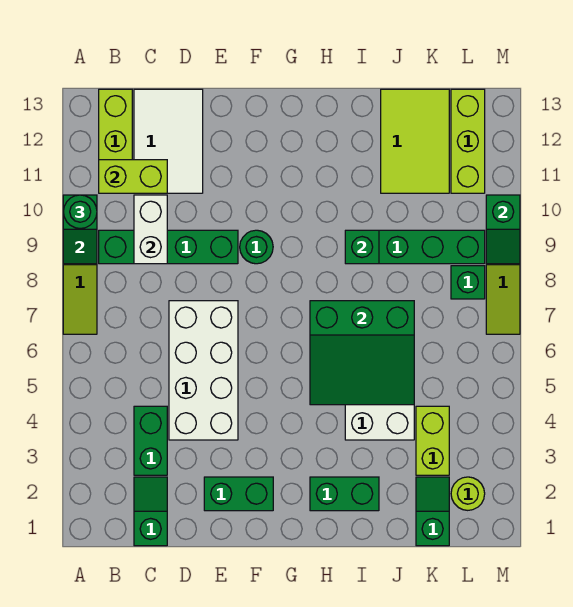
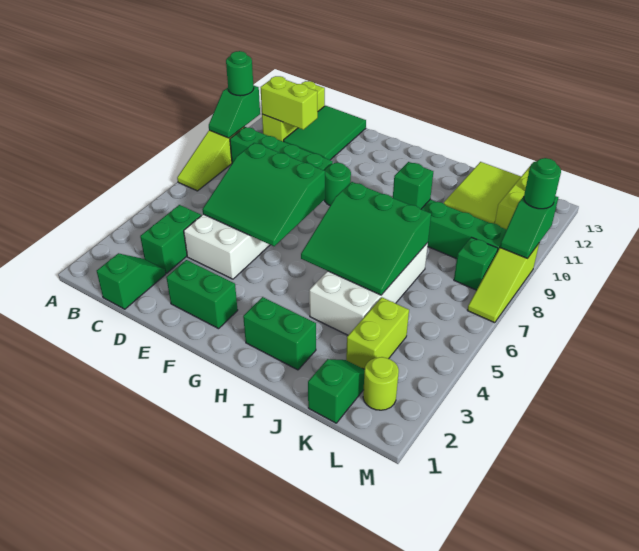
white brick C9:C10 level 2 -> none
white tile C11:D13 level 1 -> green tile C11:D13 level 1
none -> green slope D5:F7 level 2 top 7
none -> green round brick M10 level 3

